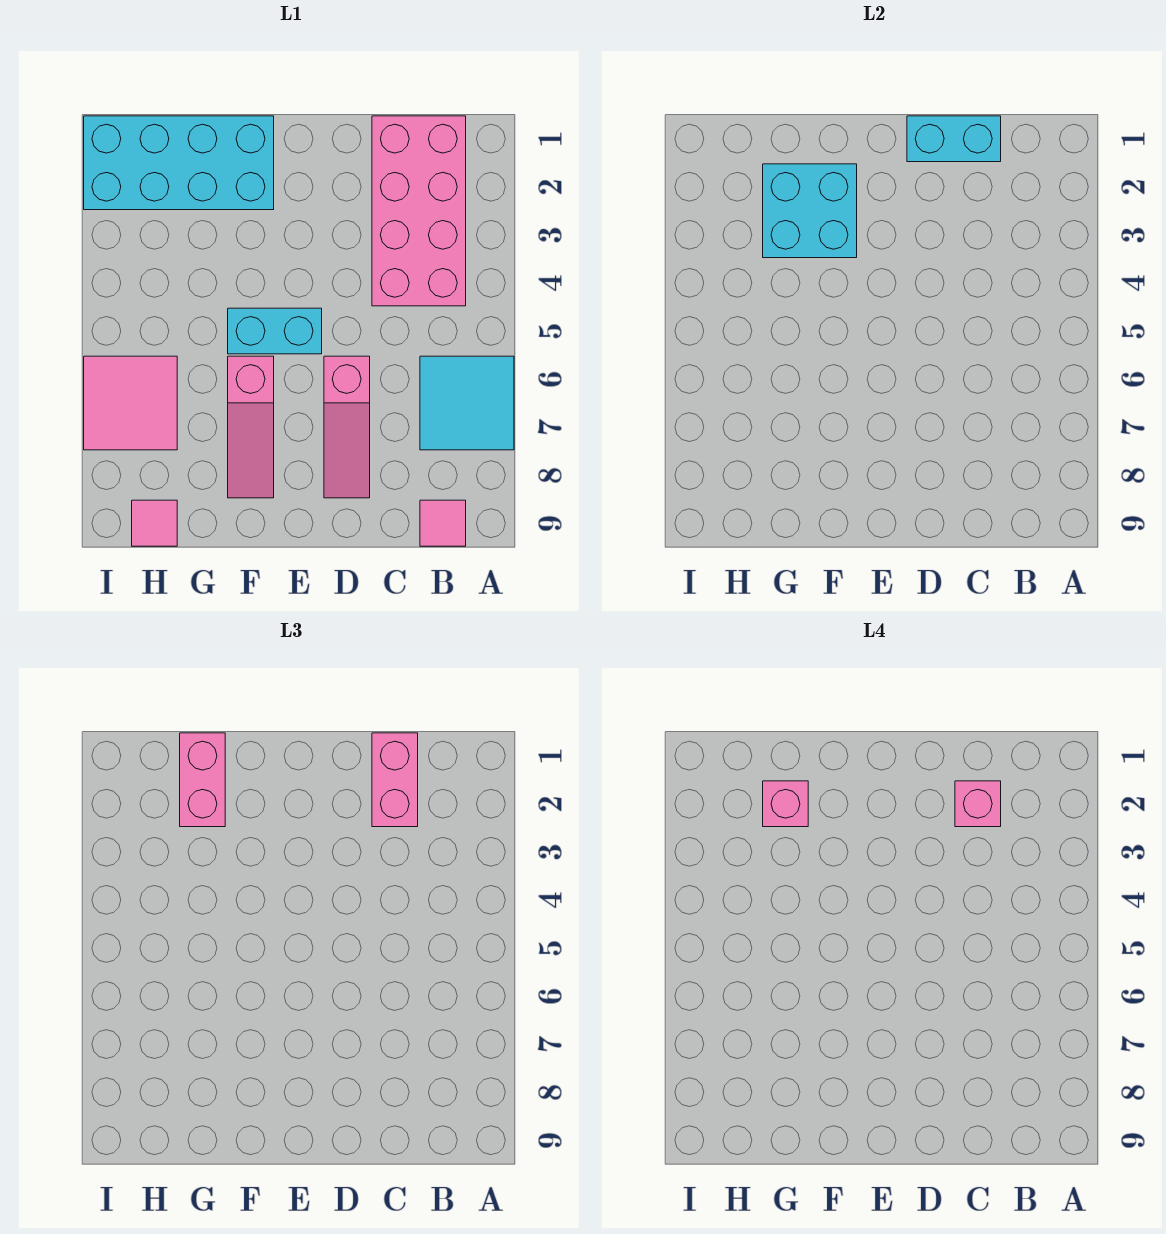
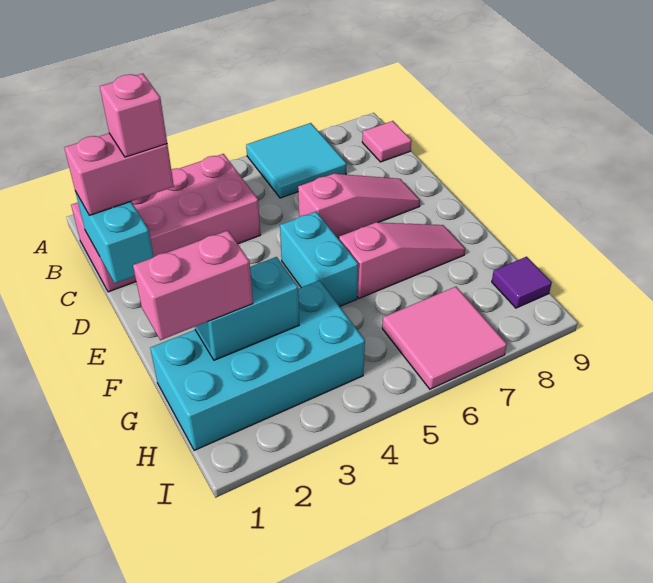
cyan brick F1:I2 level 1 -> cyan brick G1:H4 level 1
cyan brick F2:G3 level 2 -> cyan brick G2:G3 level 2
pink brick G2 level 4 -> none
pink tile H9 level 1 -> purple tile H9 level 1

